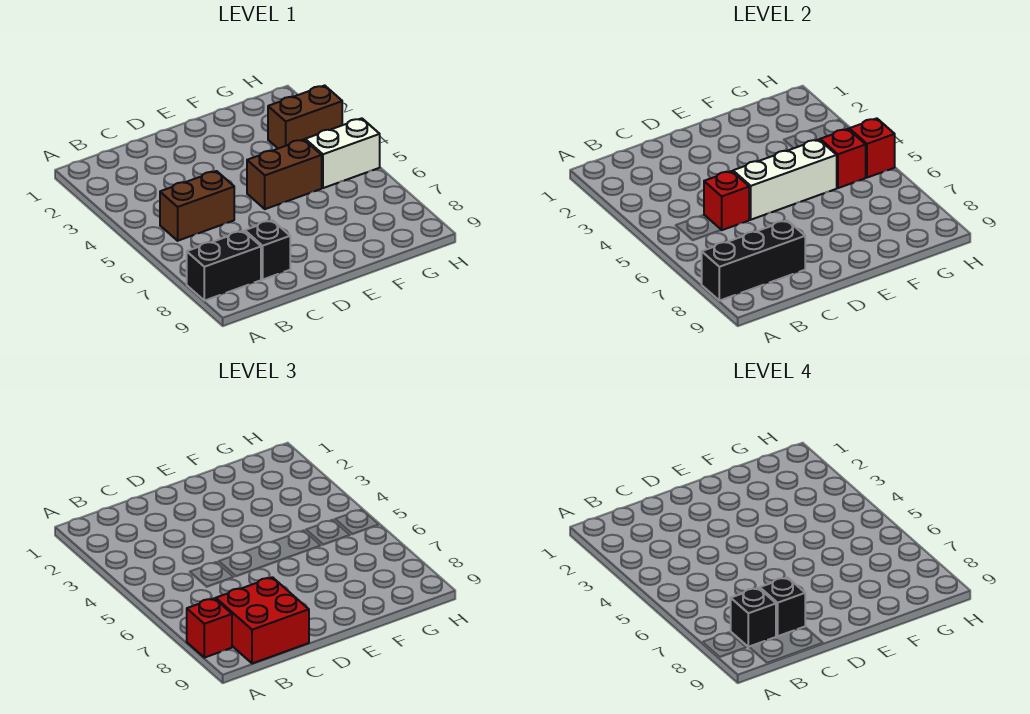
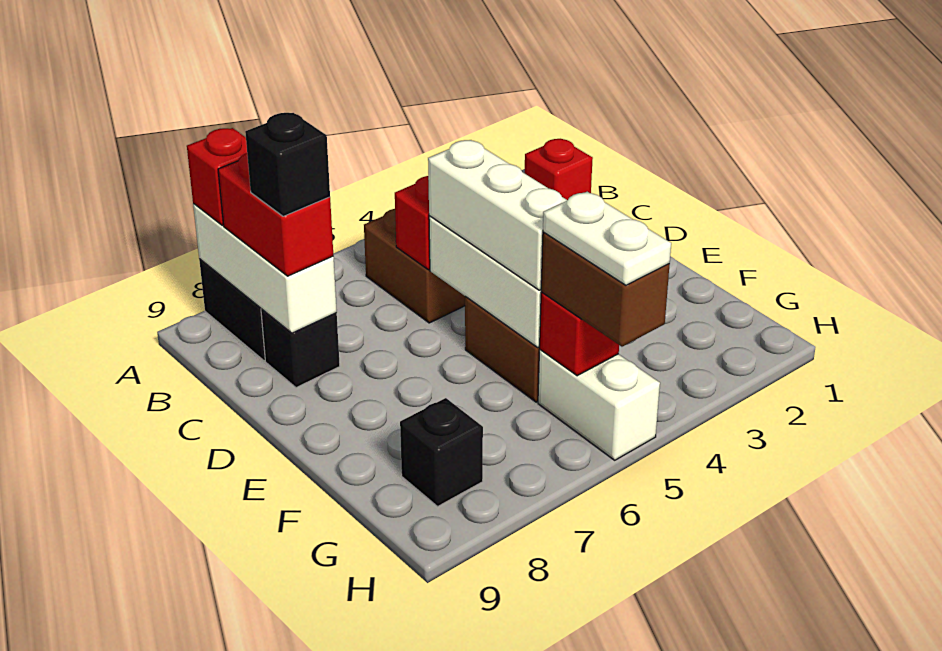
black brick A8:C8 level 2 -> white brick A8:C8 level 2
red brick B8:C9 level 3 -> red brick B8:C8 level 3
black brick B8 level 4 -> black brick G8 level 1
none -> white brick D5:F5 level 3
brown brick G3:H3 level 1 -> brown brick G5:H5 level 3
none -> white plate G5:H5 level 4
red brick H5 level 2 -> red brick B1 level 1

